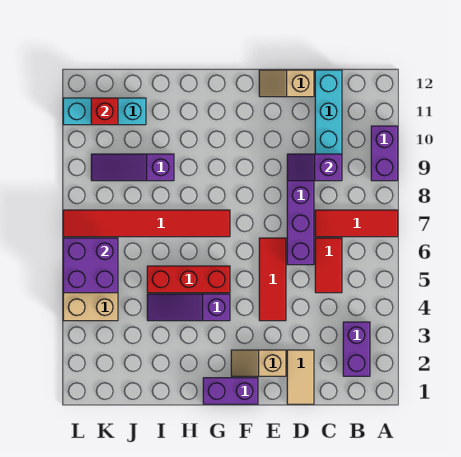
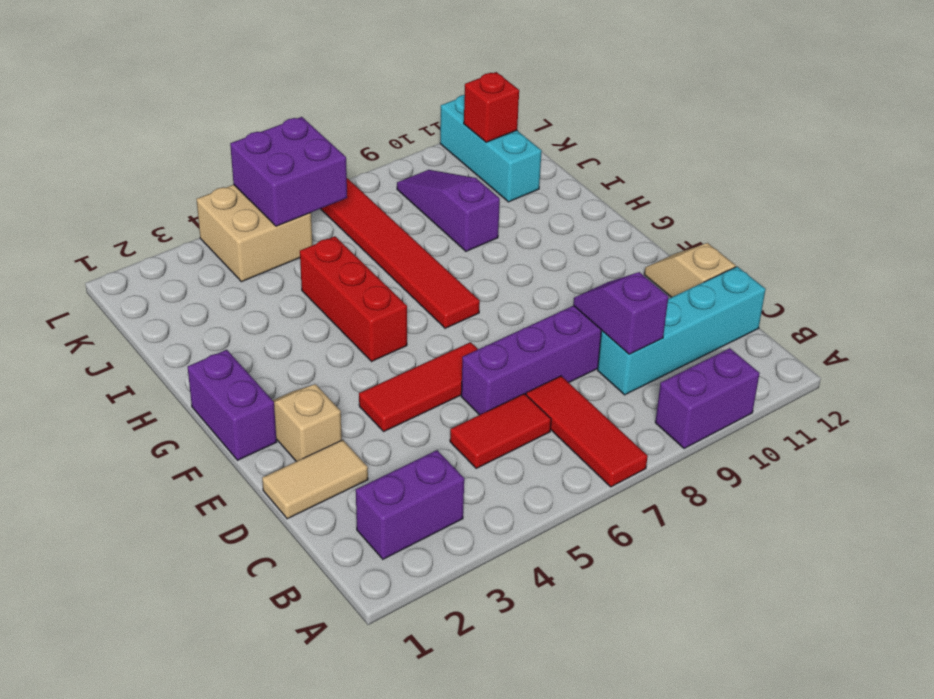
purple slope G4:I4 level 1 top G -> none

